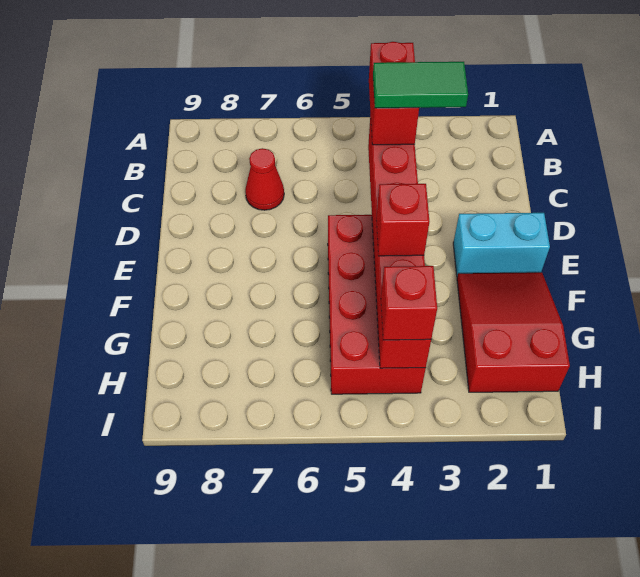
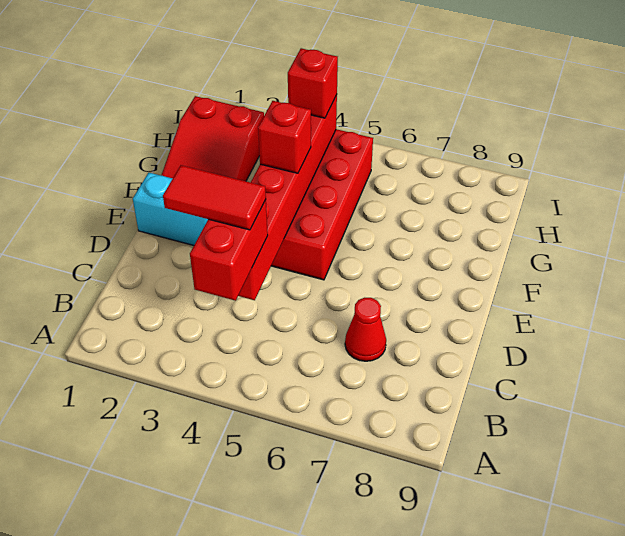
green tile C3:C4 level 4 -> red tile C3:C4 level 4

